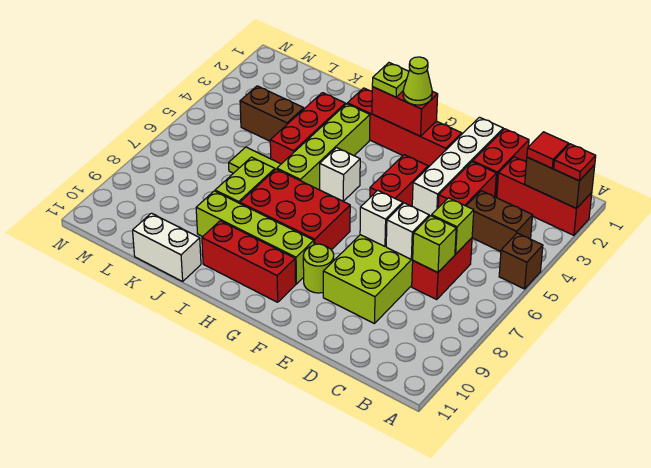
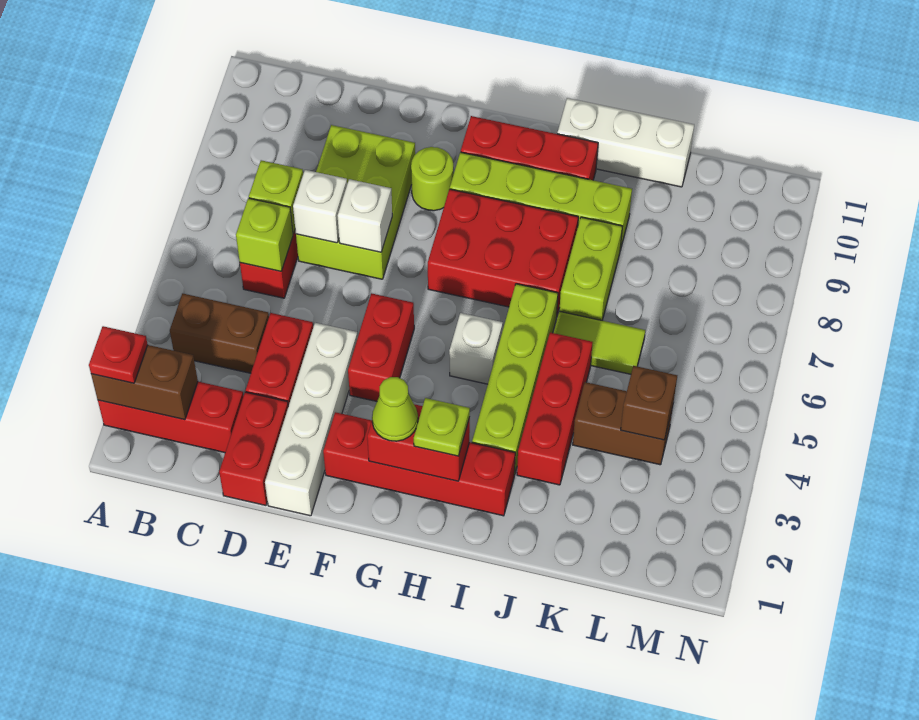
brown brick A5 level 1 -> brown brick L4 level 2
red tile B2 level 3 -> none
white brick J11:K11 level 1 -> white brick I11:K11 level 1

